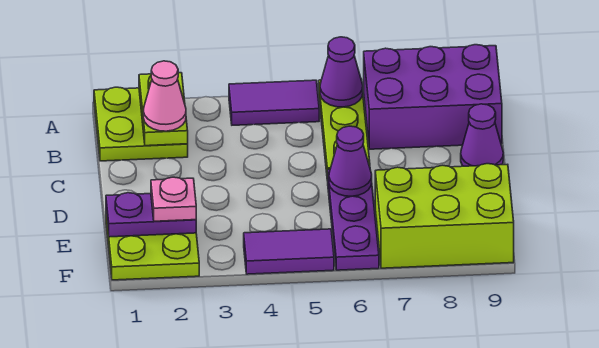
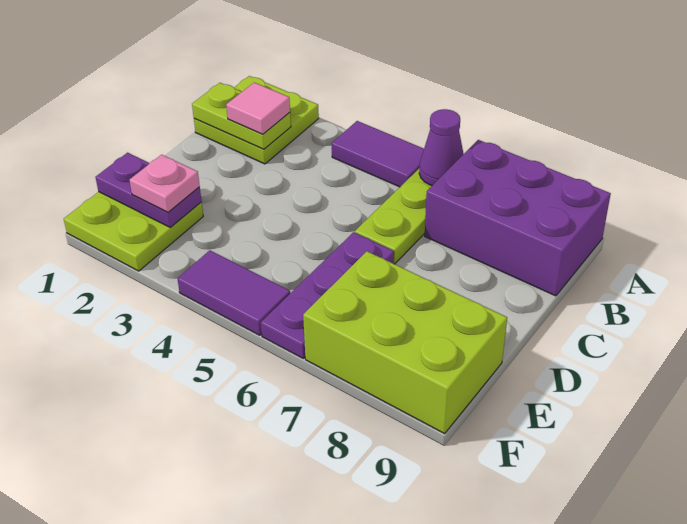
lime plate A2:B2 level 2 -> lime plate B1:B2 level 2
pink cone B2 level 3 -> pink tile B2 level 3
purple cone C9 level 1 -> none
purple cone D6 level 2 -> none

